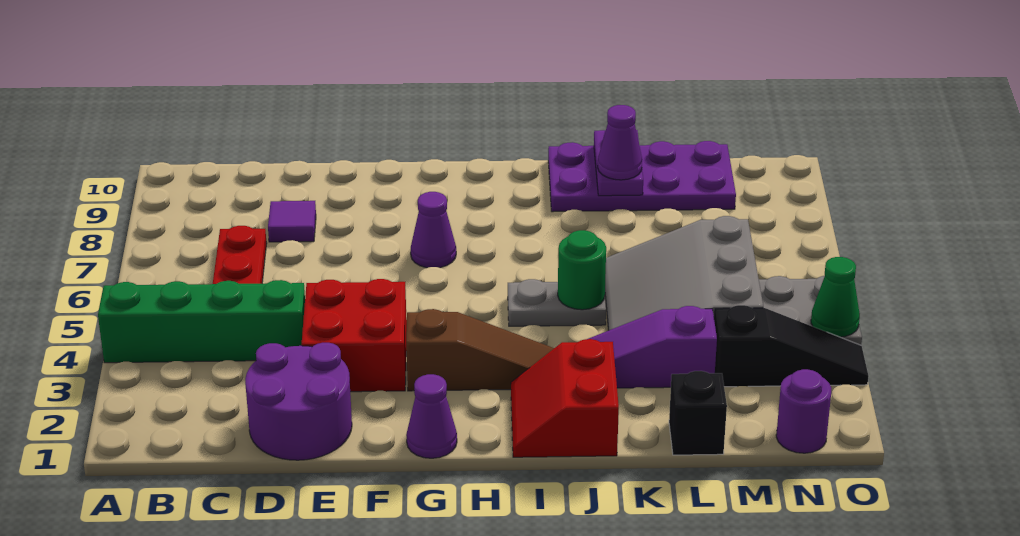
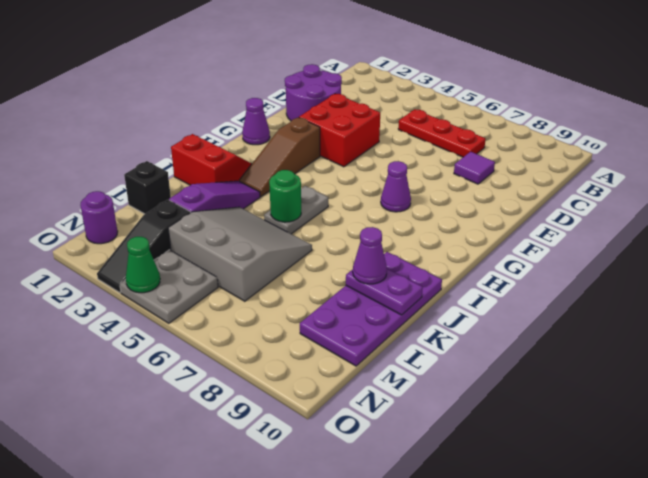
green brick A4:D4 level 1 -> none

